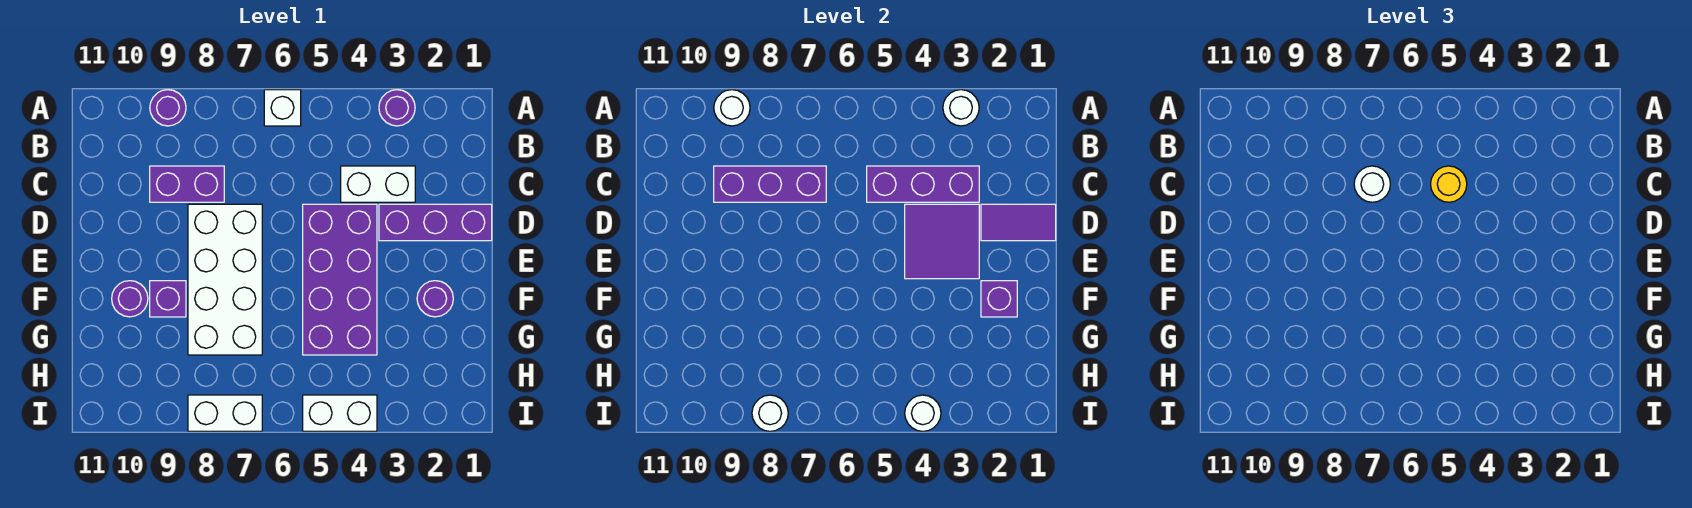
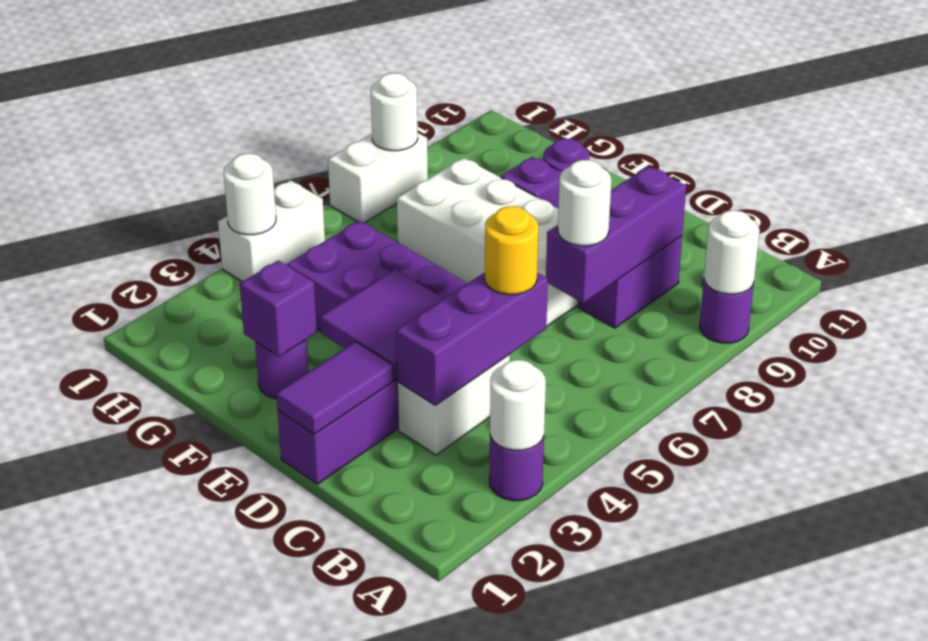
white brick A6 level 1 -> none

